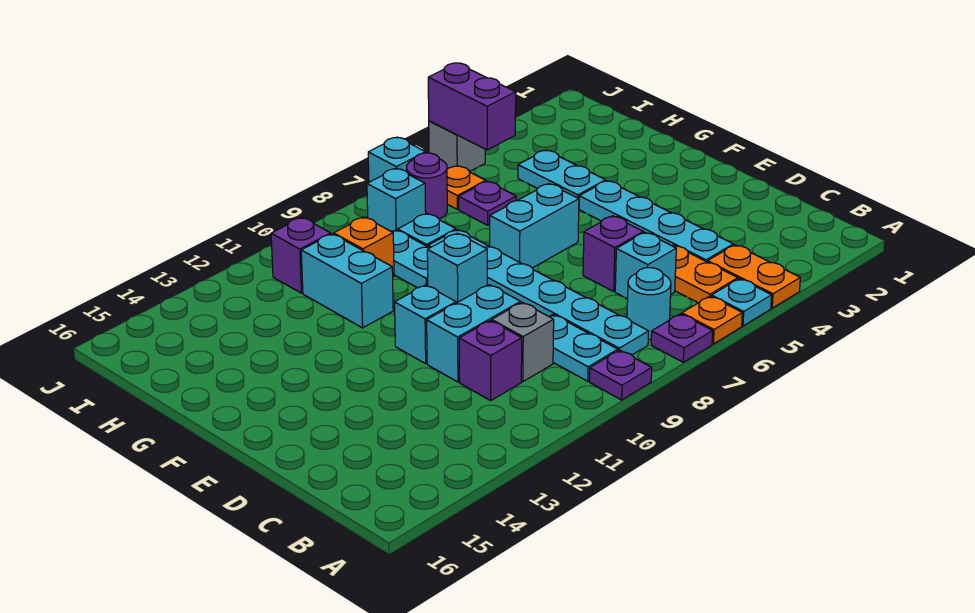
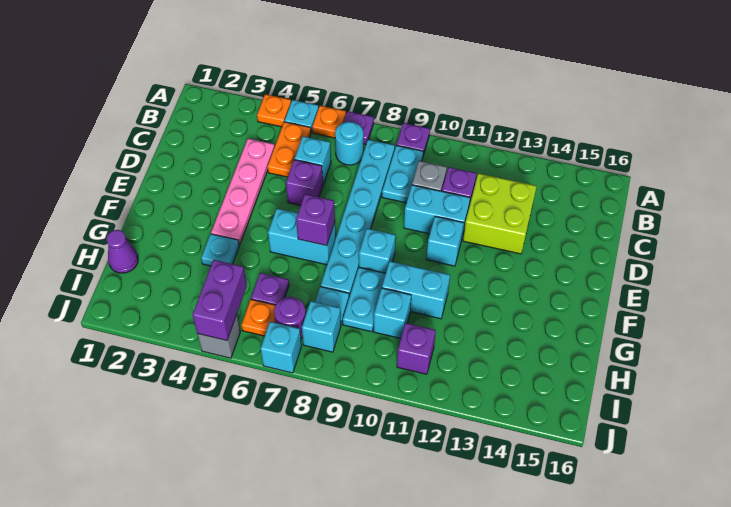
orange plate A4:B4 level 1 -> orange plate A4 level 1
cyan plate C4:F4 level 1 -> pink plate C4:F4 level 1
none -> lime brick C12:D13 level 1
none -> purple brick F7 level 2
cyan plate G4:H4 level 1 -> cyan plate G4 level 1
cyan brick G11:H11 level 1 -> cyan brick G10:G11 level 1
none -> purple cone H1 level 1
orange brick H10 level 1 -> cyan brick H10 level 1

